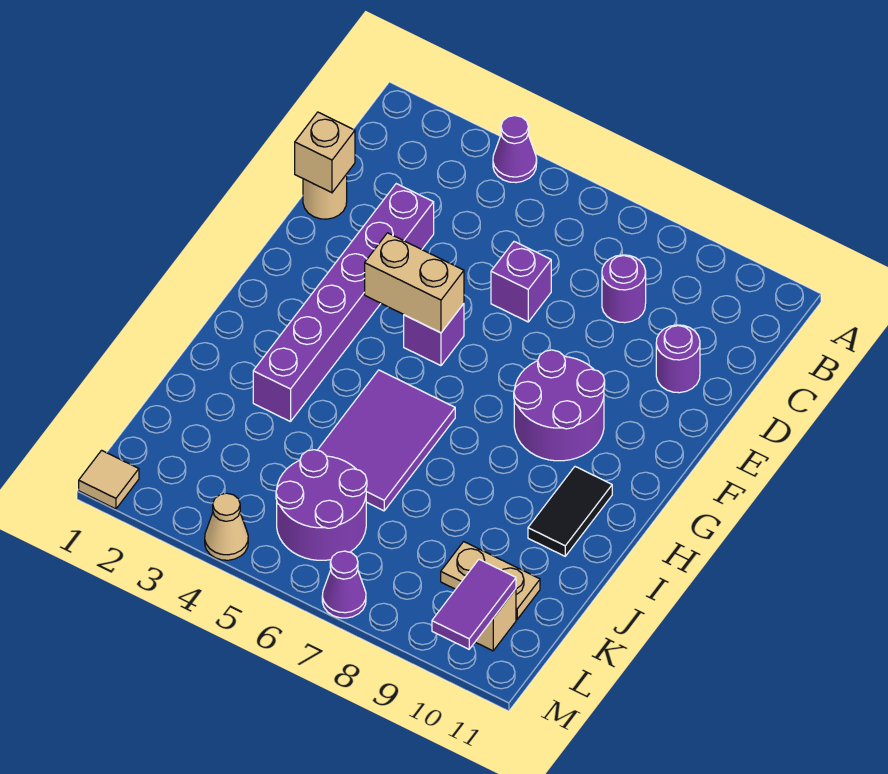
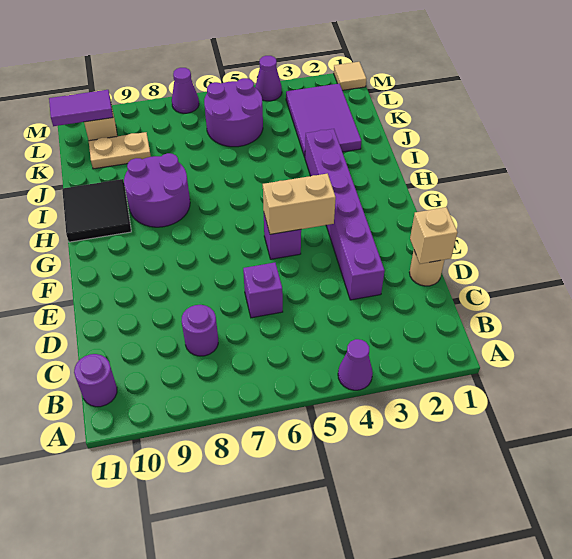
purple round brick D10 level 1 -> purple round brick B11 level 1
purple round brick F8:G9 level 1 -> purple round brick H8:I9 level 1
purple tile H5:J6 level 1 -> purple tile J2:L3 level 1
black tile H10:I10 level 1 -> black tile H10:I11 level 1
purple tile L10:M10 level 2 -> purple tile L10:L11 level 2
tan cone M4 level 1 -> purple cone M4 level 1

